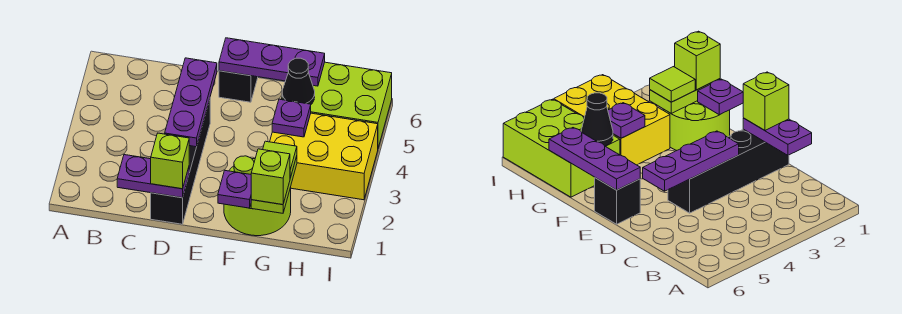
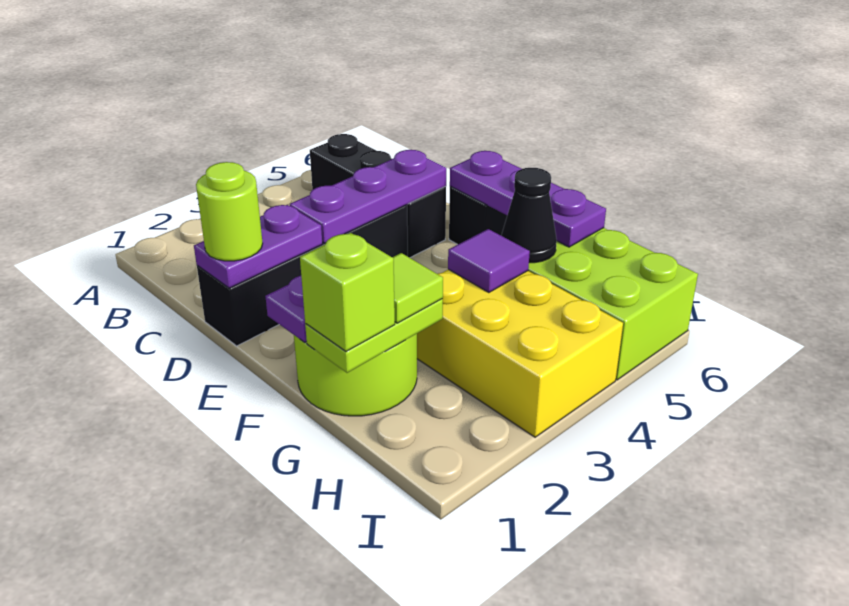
none -> black brick B5:D5 level 1
purple plate C1:D1 level 2 -> purple plate D1:D2 level 2
lime brick D1 level 3 -> lime round brick D1 level 3
purple plate G4 level 2 -> purple tile G4 level 2

